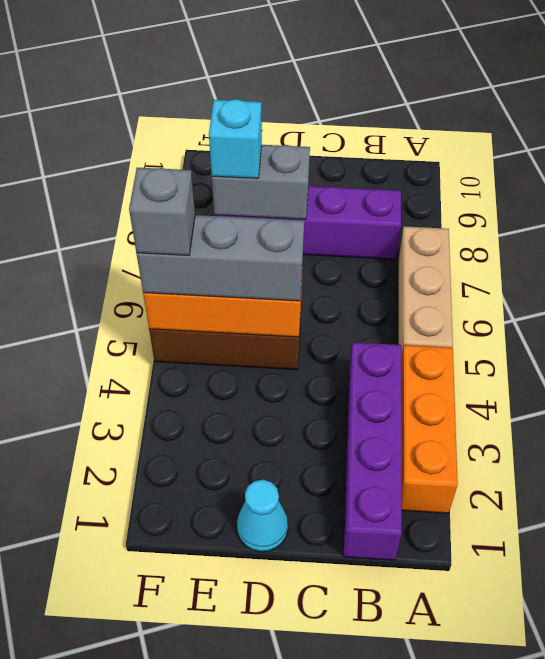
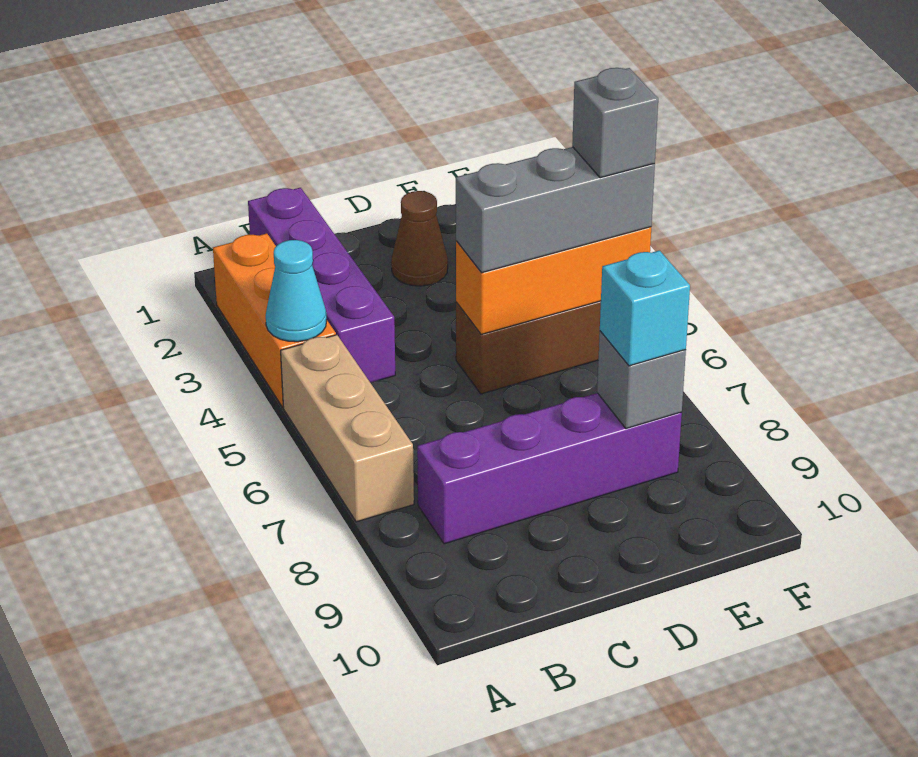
cyan cone D1 level 1 -> cyan cone A4 level 2
none -> brown cone D2 level 1
grey brick D8:E8 level 2 -> grey brick E8 level 2

